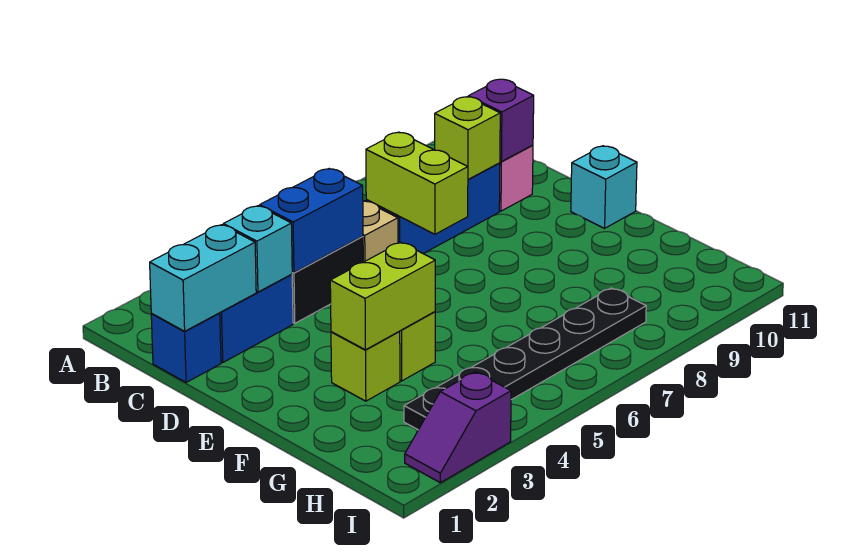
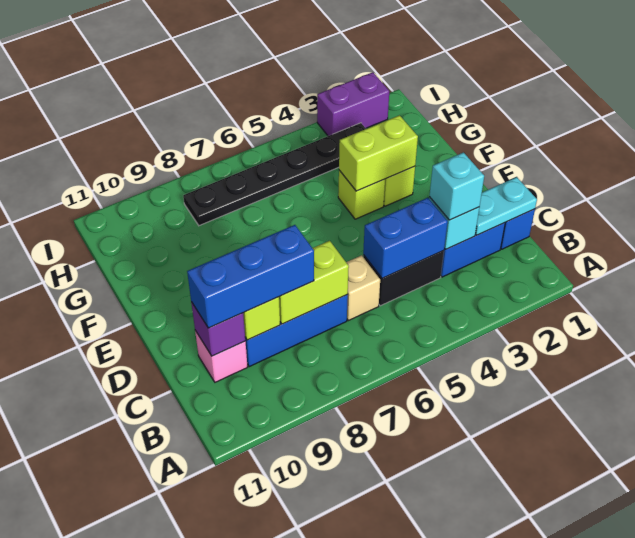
cyan brick C1:C2 level 2 -> cyan plate C1:C2 level 2
lime brick C7:D7 level 2 -> lime brick C7:C8 level 2
none -> blue brick C8:C10 level 3
cyan brick E11 level 1 -> cyan brick C3 level 3
purple slope I2:I3 level 1 top 3 -> purple brick I2:I3 level 1

